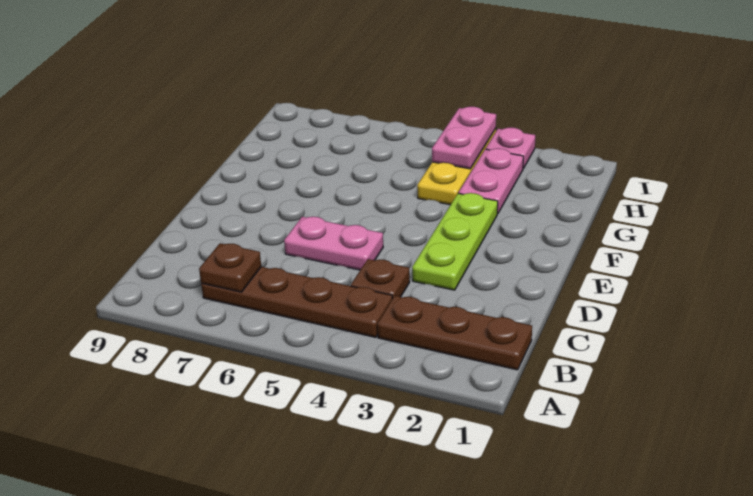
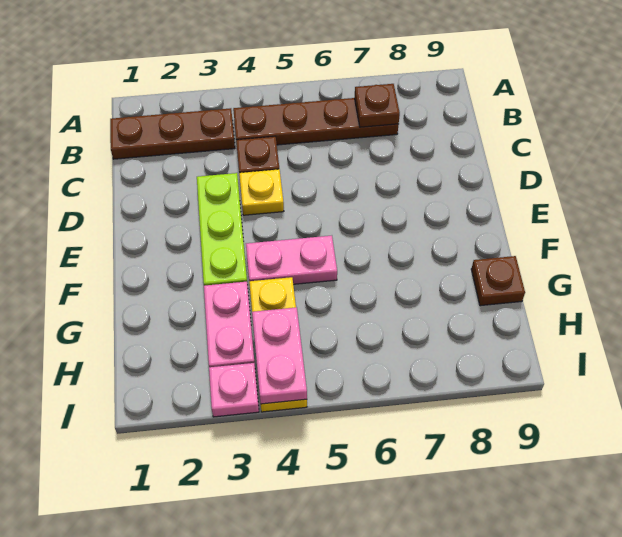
none -> yellow plate D4 level 1
pink plate D5:D6 level 1 -> pink plate F4:F5 level 1
none -> brown plate G9 level 1

